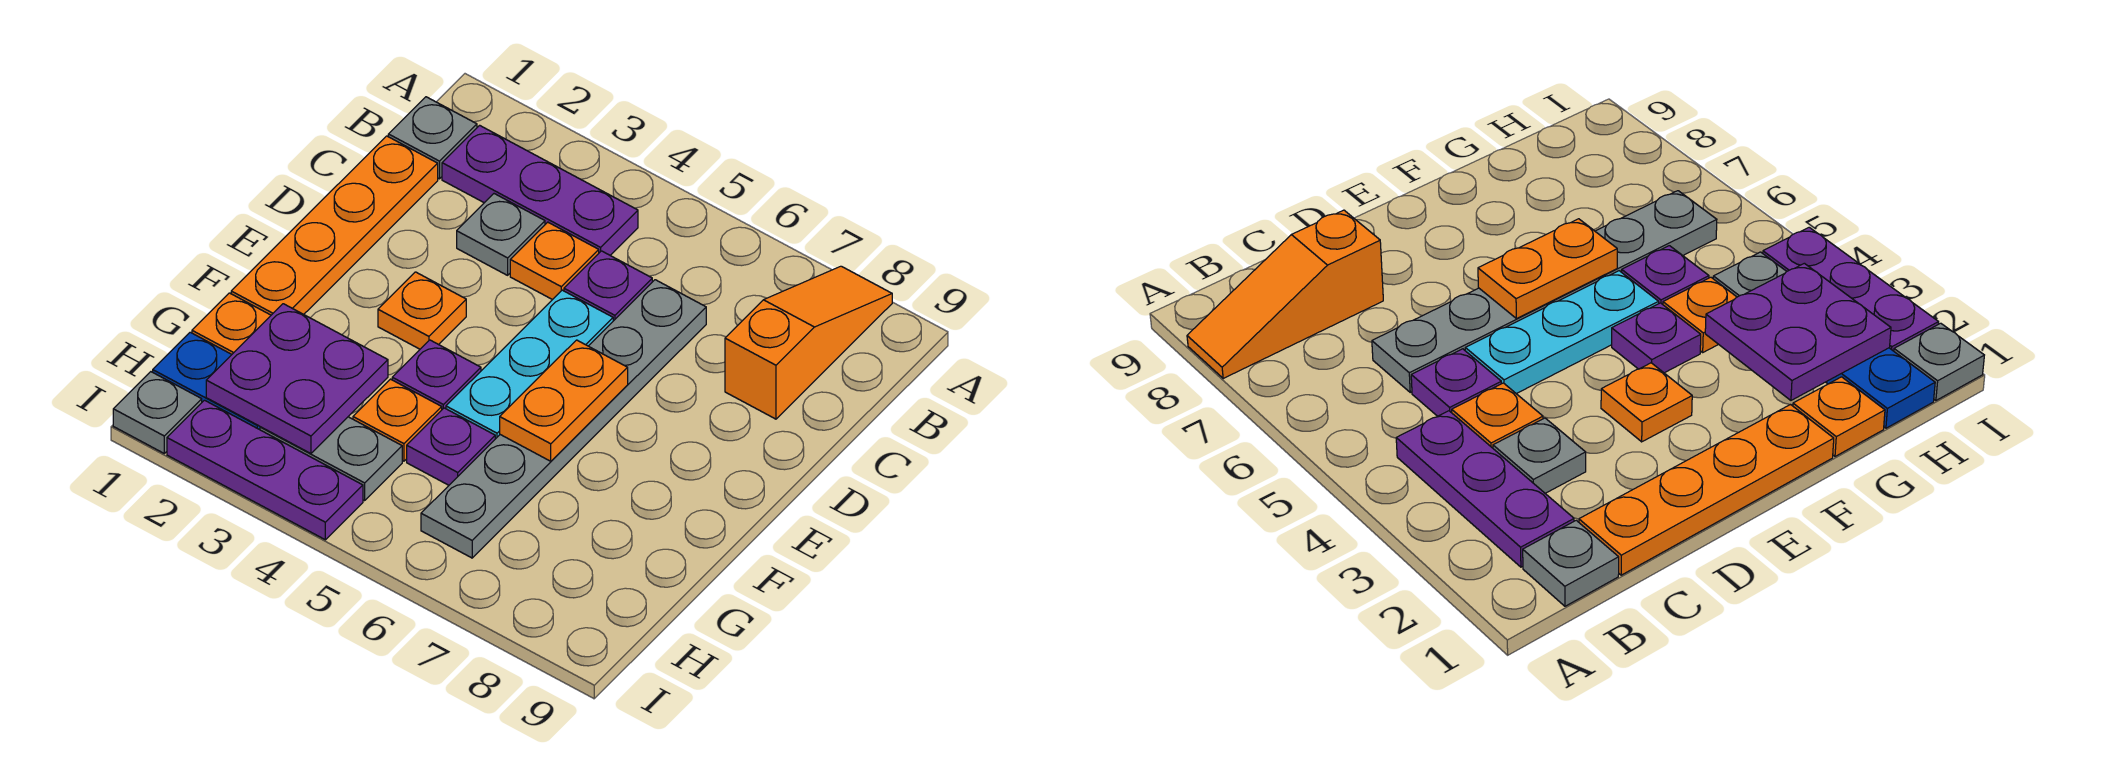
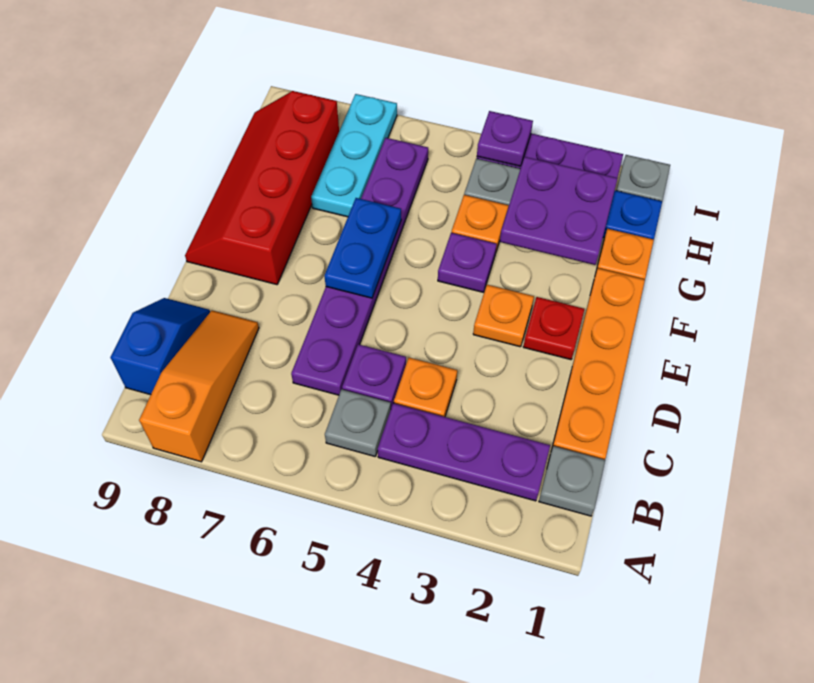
orange slope A8:C8 level 1 top C -> orange slope A8:C8 level 1 top A
none -> blue slope B9:C9 level 1 top B
grey plate C3 level 1 -> grey plate B5 level 1
grey plate C6:H6 level 1 -> purple plate C6:H6 level 1
cyan plate D5:F5 level 1 -> cyan plate G7:I7 level 1
none -> red plate E2 level 1
orange plate E6:F6 level 2 -> blue plate E6:F6 level 2
none -> red slope E8:H9 level 1 top 8
purple plate G5 level 1 -> purple plate I4 level 2

